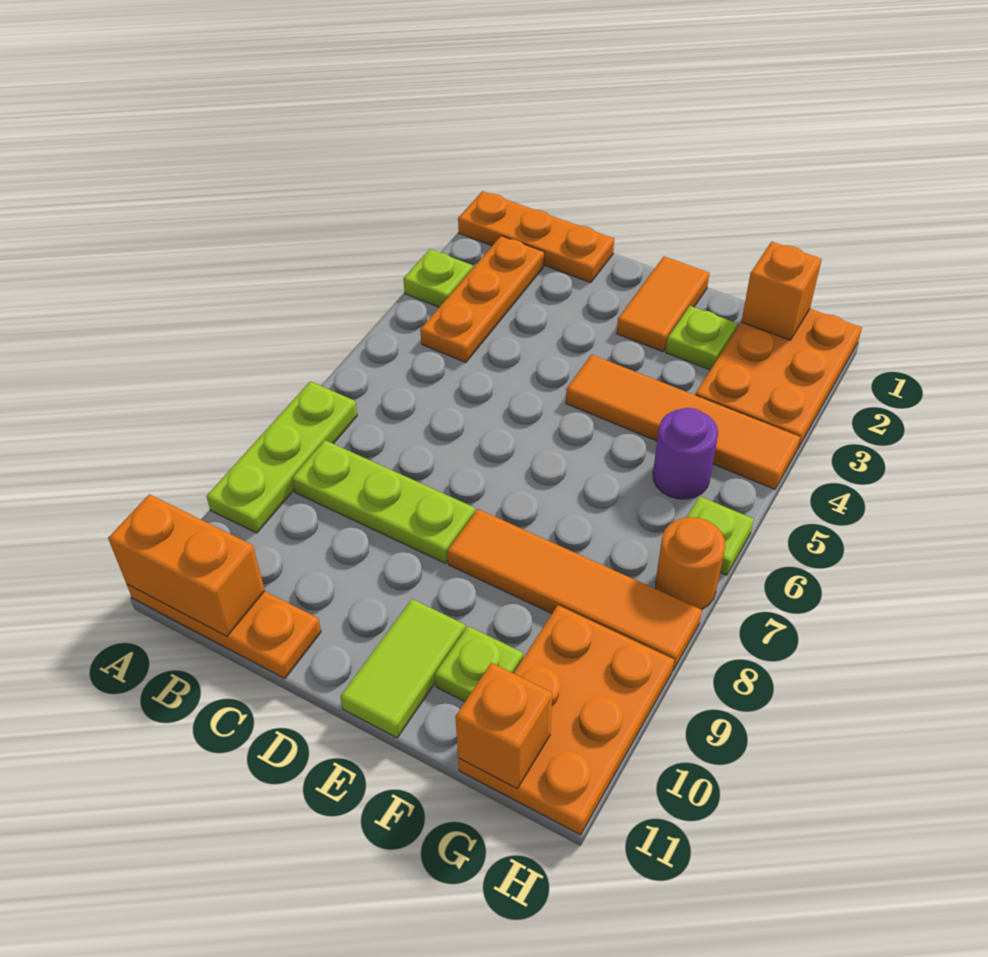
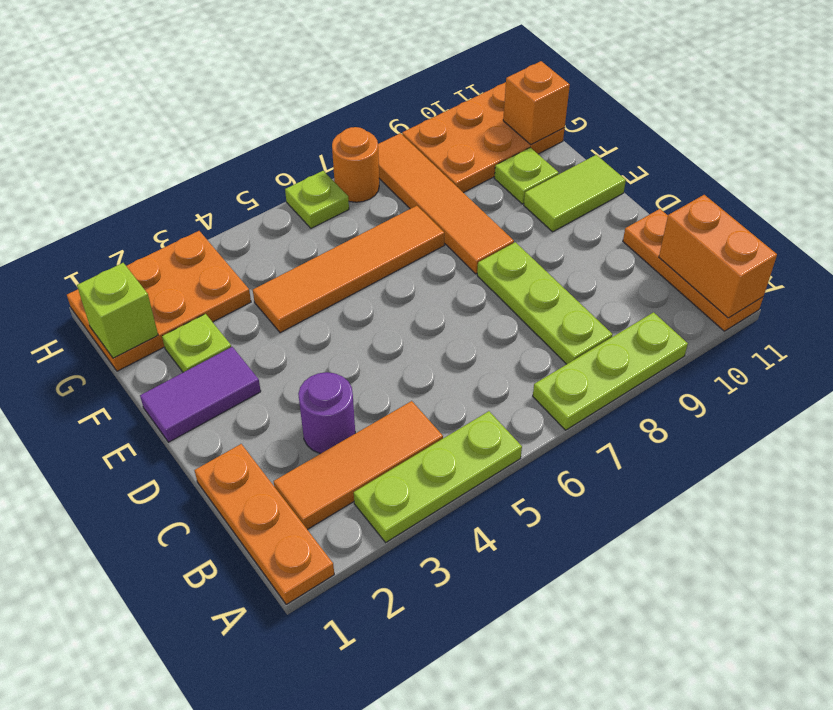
lime plate A3 level 1 -> lime plate A3:A5 level 1
orange plate B2:B4 level 1 -> orange tile B2:B4 level 1
orange tile E1:E2 level 1 -> purple tile E1:E2 level 1
orange tile E4:H4 level 1 -> orange tile F4:F7 level 1
orange brick G1 level 2 -> lime brick G1 level 2
purple round brick G5 level 1 -> purple round brick C3 level 1

